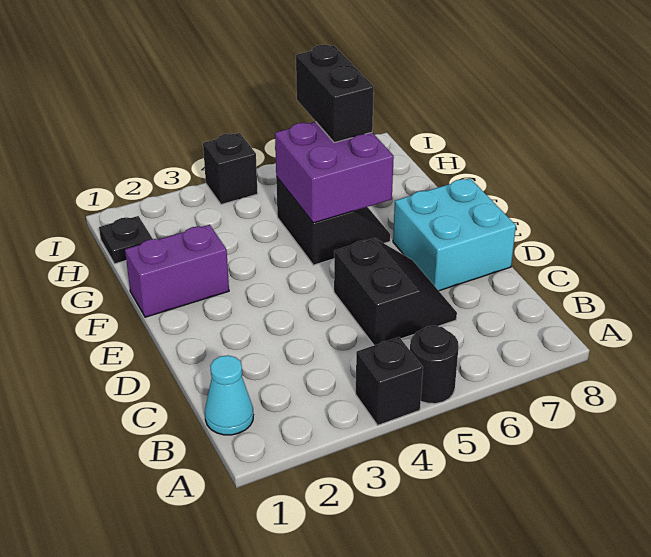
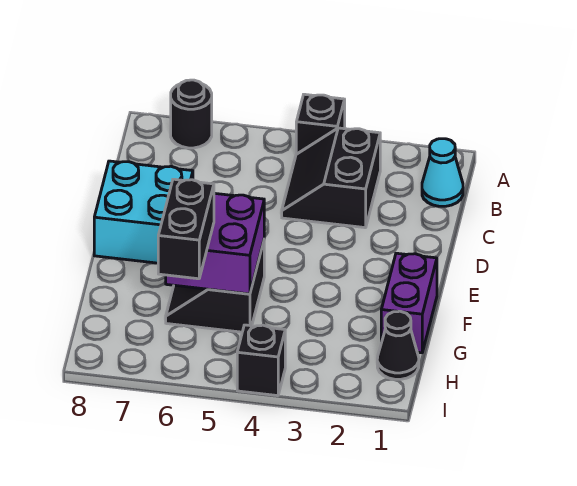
black round brick A5 level 1 -> black round brick A7 level 1
black slope C5:D6 level 1 top 5 -> black slope B3:C4 level 1 top 3
purple brick F1:F2 level 1 -> purple brick F1:G1 level 1
black plate H1 level 1 -> black cone H1 level 1

